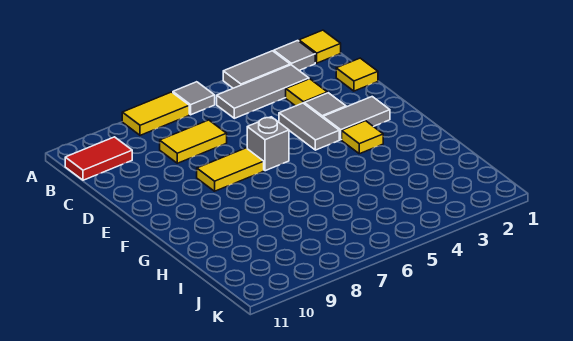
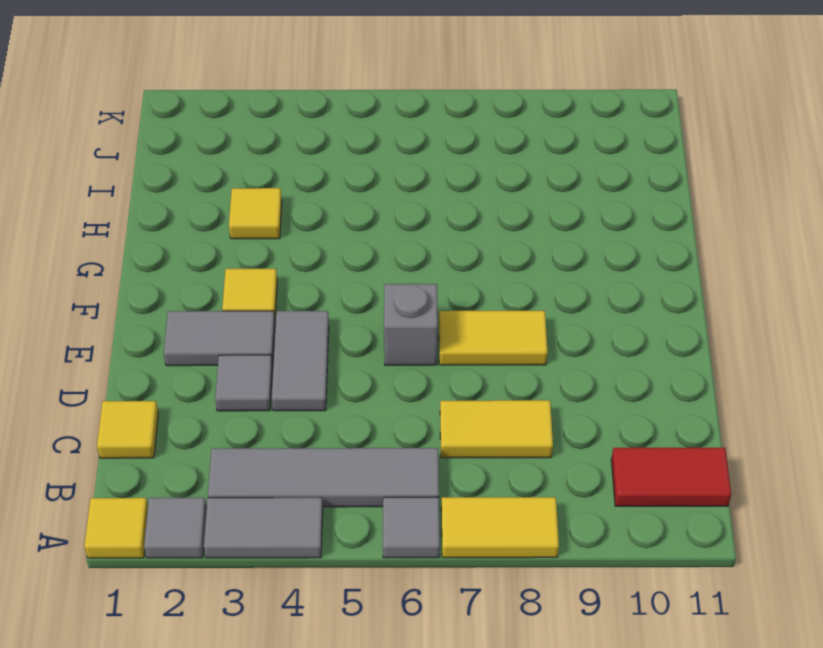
grey tile B3:B5 level 1 -> grey tile B3:B6 level 1
yellow tile C3 level 1 -> yellow tile H3 level 1

